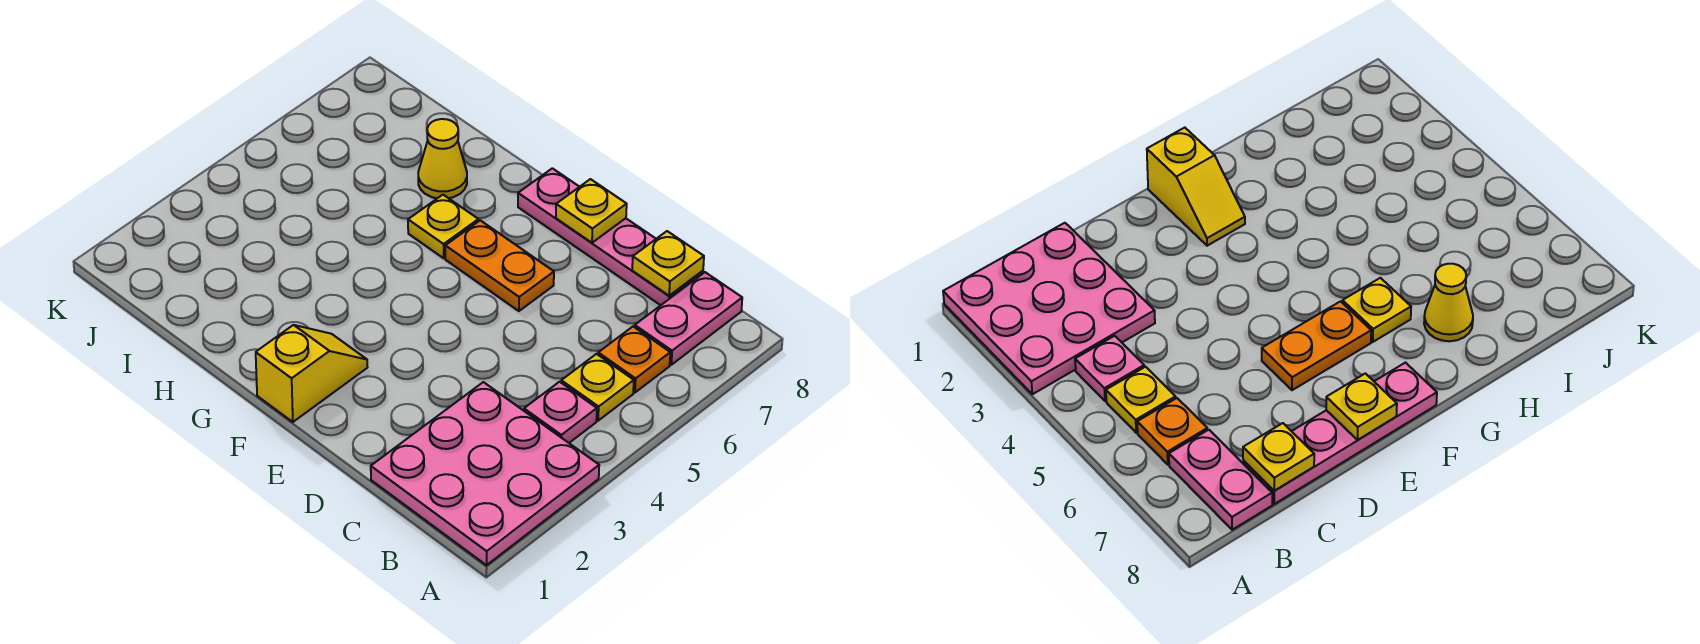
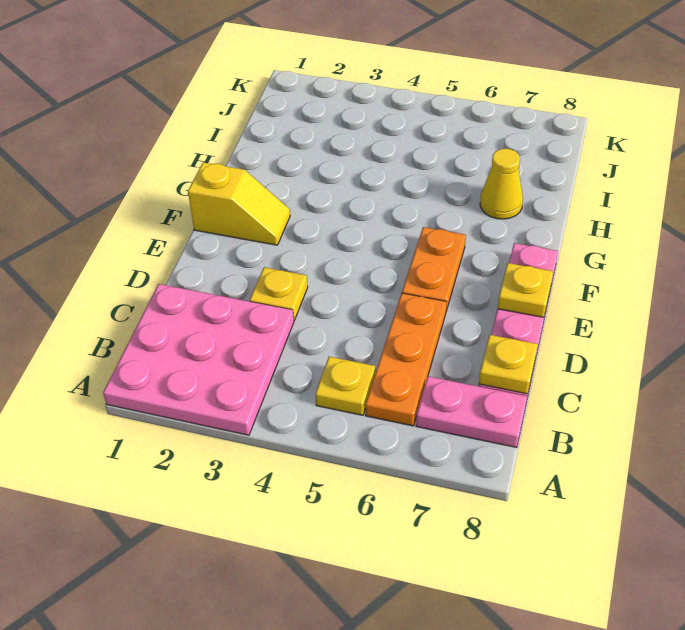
pink plate B4 level 1 -> none
orange plate B6 level 1 -> orange plate B6:D6 level 1
yellow plate G6 level 1 -> yellow plate D3 level 1

